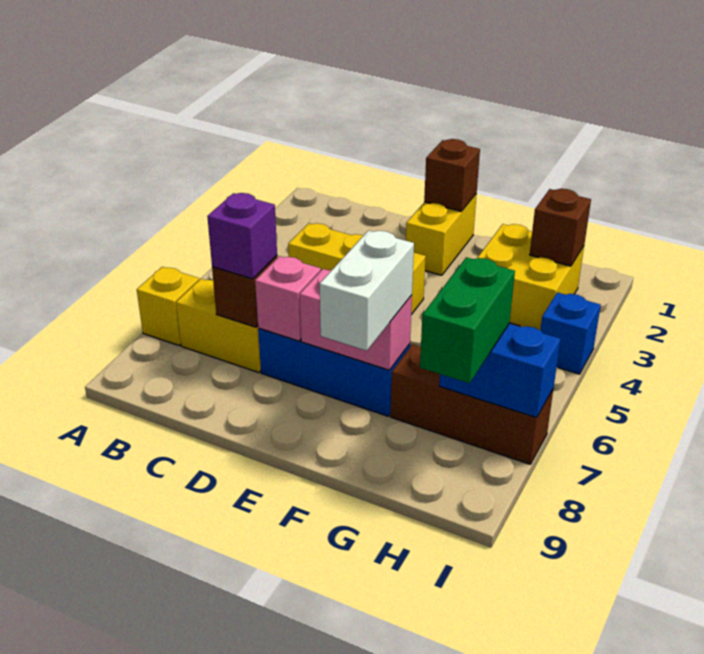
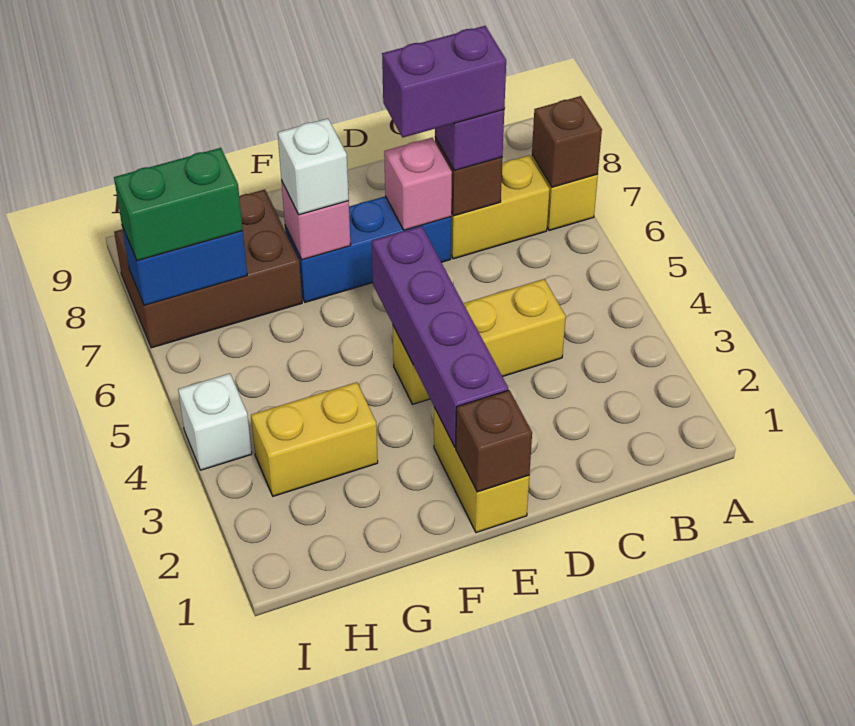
none -> purple brick C7:D7 level 4
none -> purple brick E2:E5 level 2
pink brick E7:F7 level 2 -> pink brick F7 level 2
white brick F7:F8 level 3 -> white brick F7 level 3
yellow brick G2:H3 level 1 -> yellow brick G3:H3 level 1
brown brick G7:I7 level 1 -> brown brick G7:I8 level 1
brown brick H2 level 2 -> brown brick A7 level 2
green brick H7:H8 level 3 -> green brick H7:I7 level 3
blue brick I4 level 1 -> white brick I4 level 1

